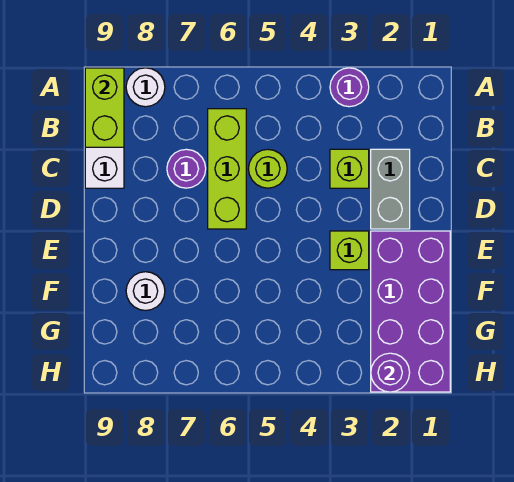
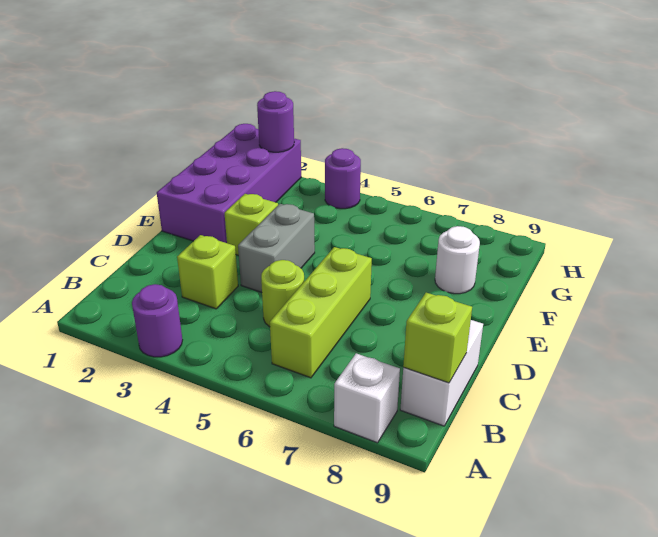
white round brick A8 level 1 -> white brick A8 level 1
lime brick A9:B9 level 2 -> lime brick B9 level 2
grey brick C2:D2 level 1 -> grey brick D4:E4 level 1
purple round brick C7 level 1 -> purple round brick H4 level 1

